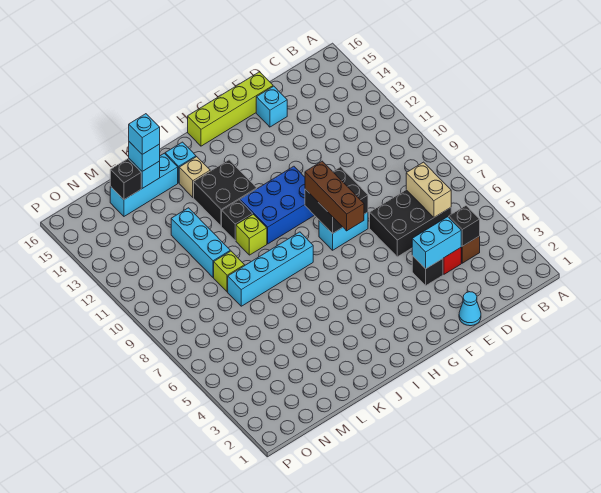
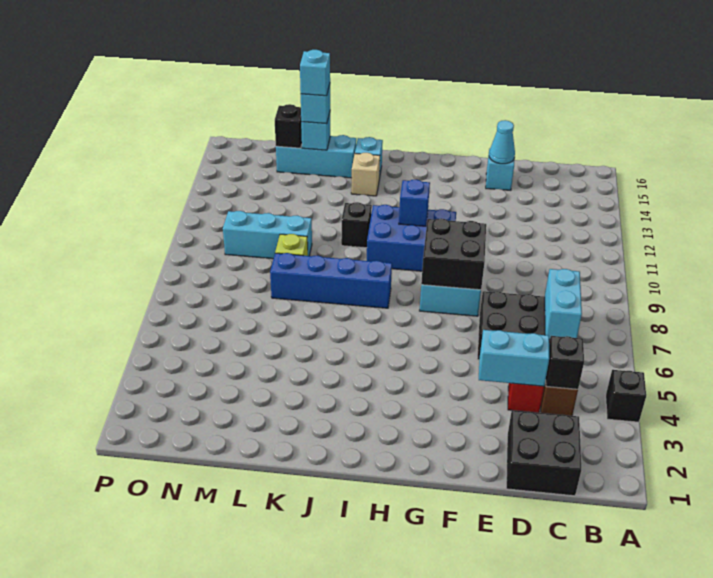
tan brick C6:C7 level 2 -> cyan brick C6:C7 level 2
cyan cone E1 level 1 -> cyan cone E15 level 2
black brick E4 level 1 -> black brick A4 level 1
lime brick E16:H16 level 1 -> none
brown brick G7:G9 level 3 -> none
none -> blue brick H11 level 2
cyan brick I8:L8 level 1 -> blue brick I8:L8 level 1
black brick I12:J13 level 1 -> black brick C1:D2 level 1
lime brick J10 level 1 -> none
cyan brick L10:L12 level 1 -> cyan brick L10:N10 level 1

